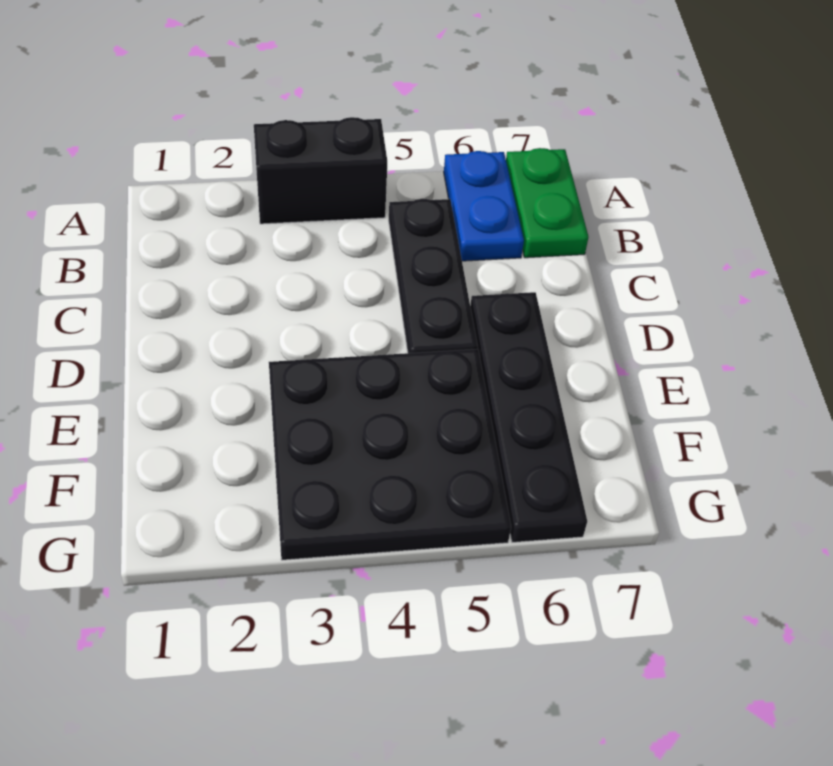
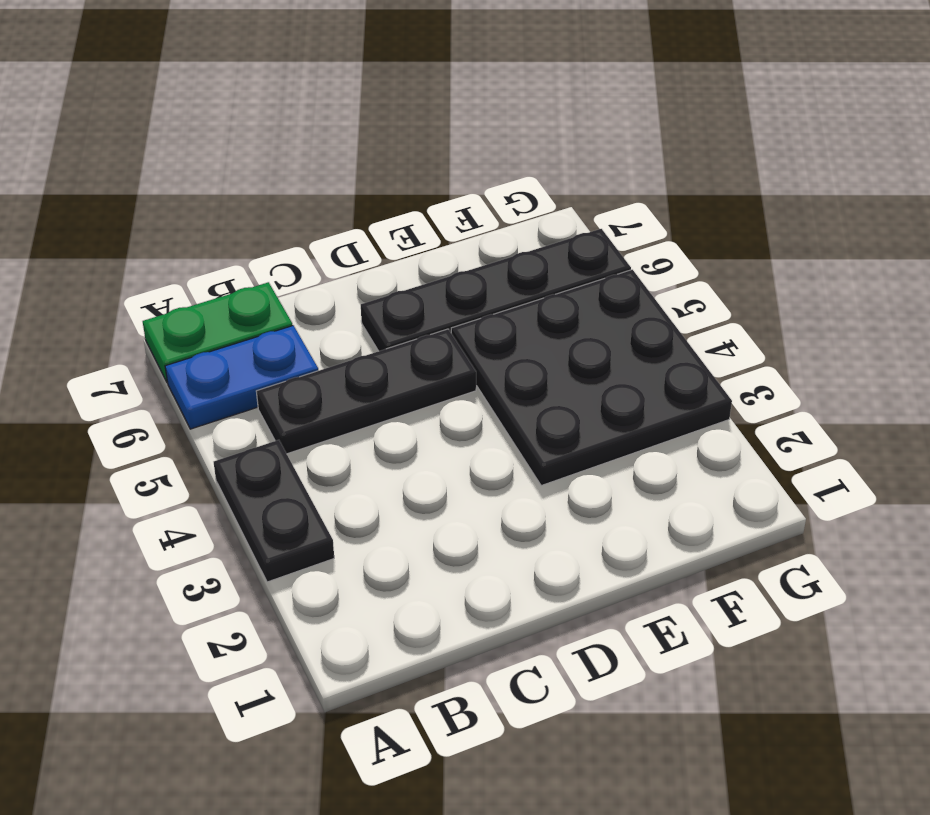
black brick A3:A4 level 1 -> black plate A3:A4 level 1

